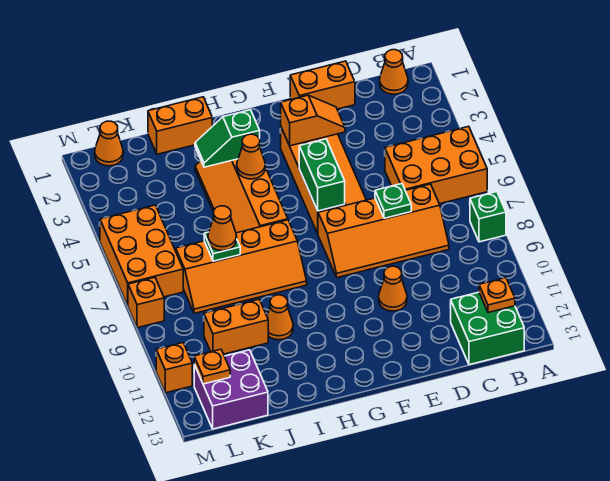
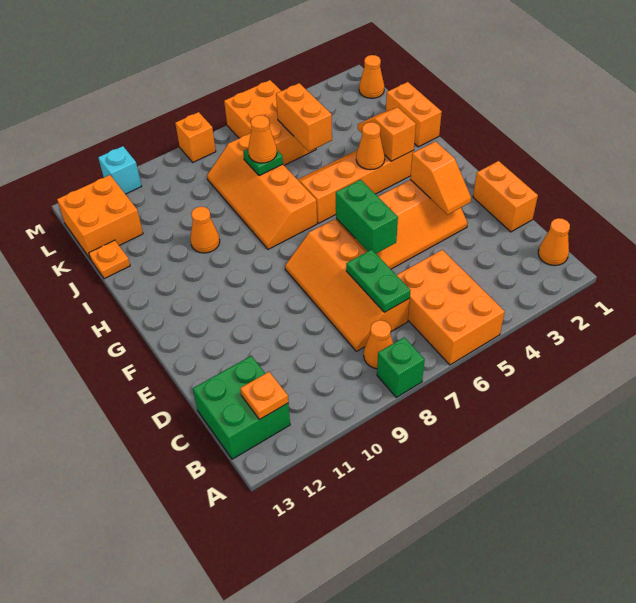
green plate D7 level 2 -> green plate C7:D7 level 2
orange cone E10 level 1 -> orange cone B8 level 1
green brick F5:F6 level 2 -> green brick E6:F6 level 2
green slope H3:I3 level 2 top H -> orange slope H3:I3 level 2 top H
orange brick J10:K10 level 1 -> orange brick J5:K5 level 2
purple brick K12:L13 level 1 -> orange brick K12:L13 level 1
orange brick L5:M7 level 1 -> orange brick K5:M6 level 1
orange plate L12 level 2 -> orange plate J13 level 1
orange brick M11 level 1 -> cyan brick M11 level 1

